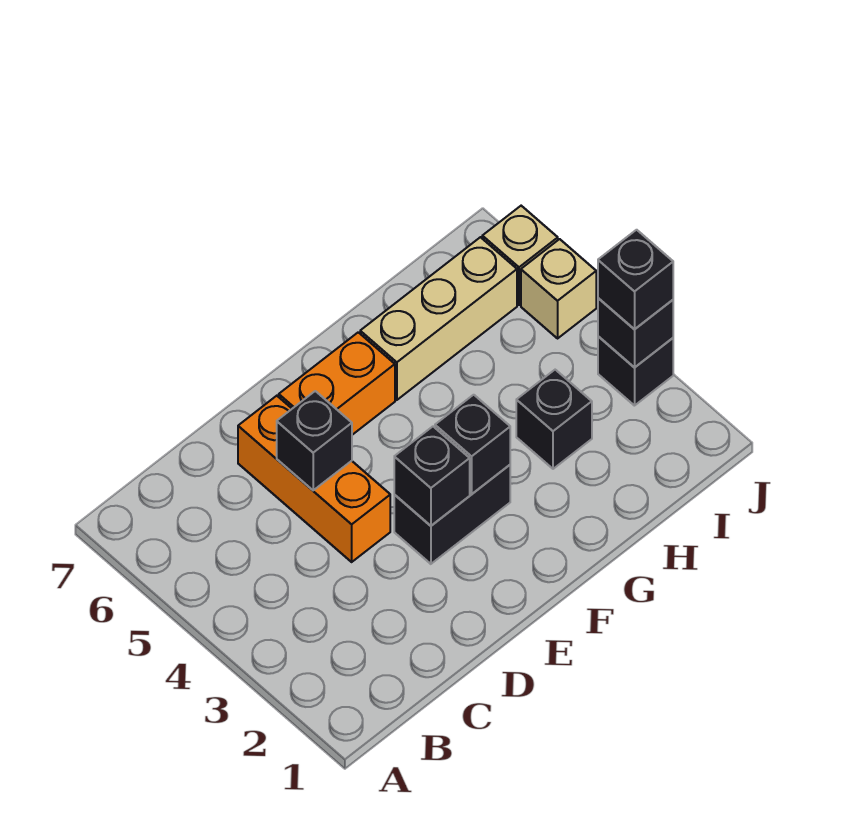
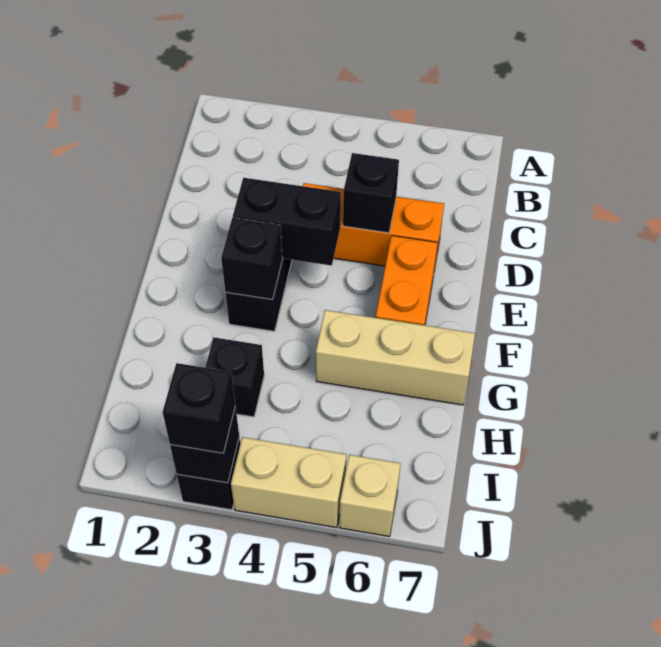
black brick E3 level 2 -> black brick E3:E4 level 2
tan brick G6:I6 level 1 -> tan brick G5:G7 level 1
tan brick J5 level 1 -> tan brick J4:J5 level 1

